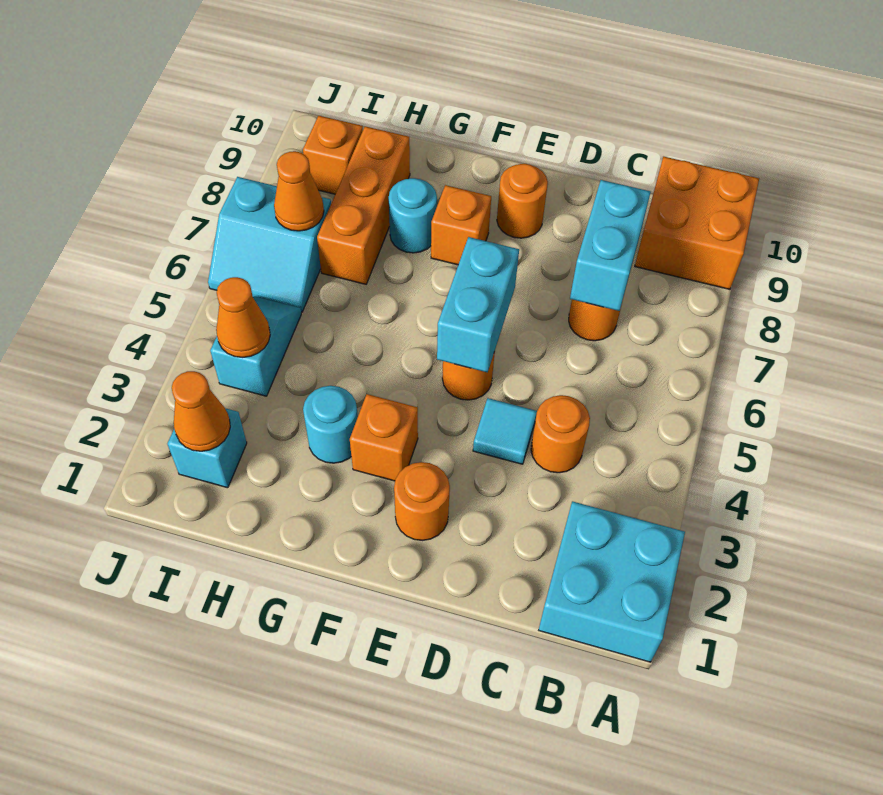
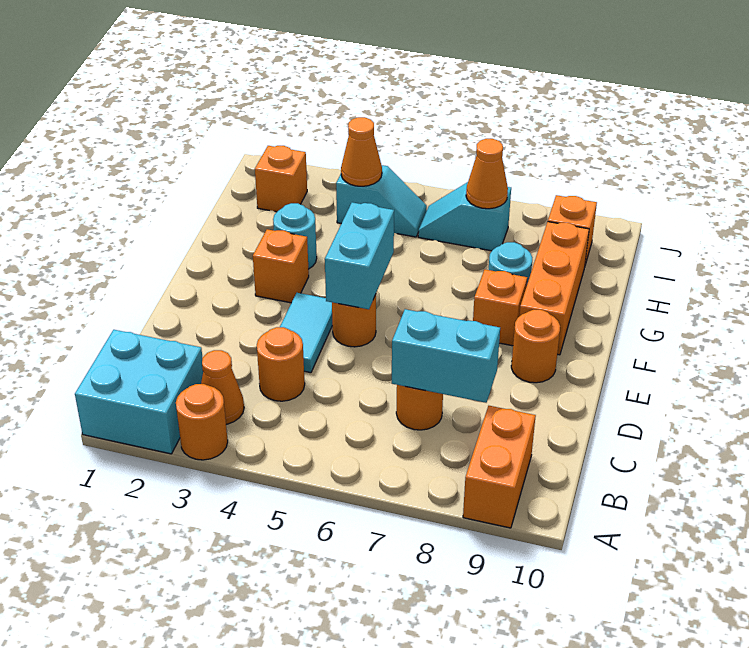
orange brick A9:B10 level 1 -> orange brick A9:B9 level 1
cyan tile D4 level 1 -> cyan tile D4:E4 level 1
orange round brick E2 level 1 -> orange round brick A3 level 1
cyan brick E5:E6 level 2 -> cyan brick E5:F5 level 2
orange brick H7:H9 level 1 -> orange brick F9:H9 level 1
cyan brick I2 level 1 -> orange brick I2 level 1
orange cone I2 level 2 -> orange cone B3 level 1
cyan slope I6:J7 level 1 top 7 -> cyan slope I6:I7 level 1 top 7

